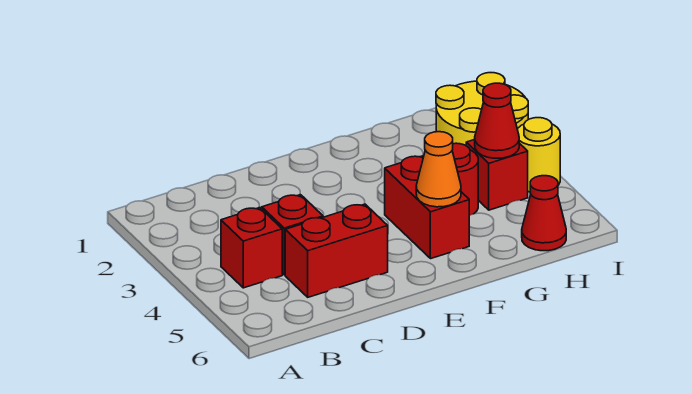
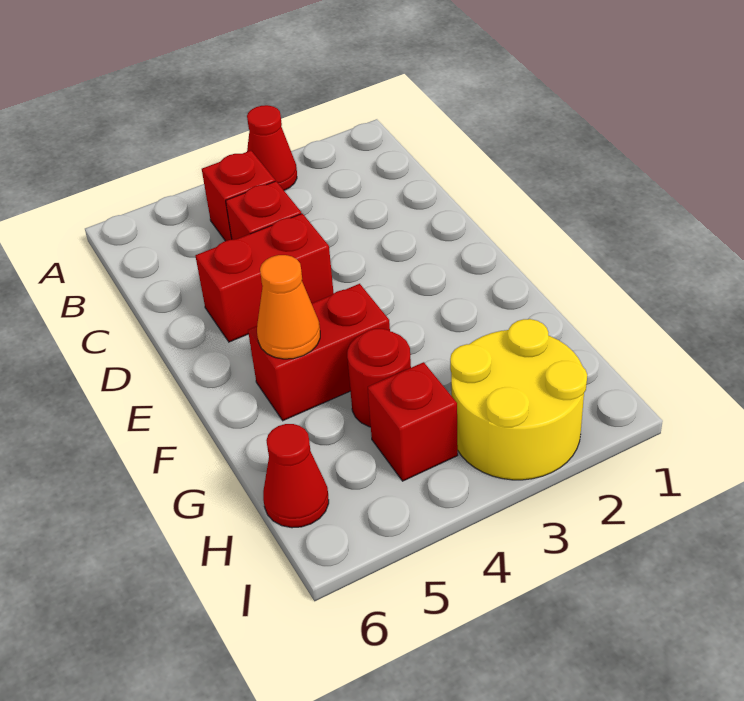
red brick C5:D5 level 1 -> red brick D4:D5 level 1
red cone H4 level 2 -> red cone A3 level 1
yellow round brick I4 level 1 -> none

